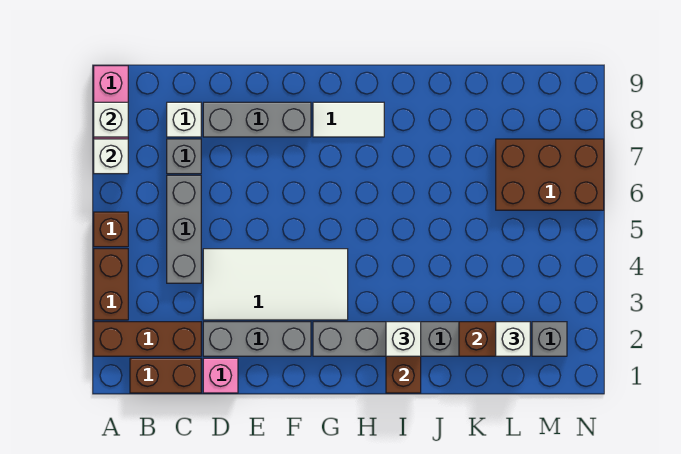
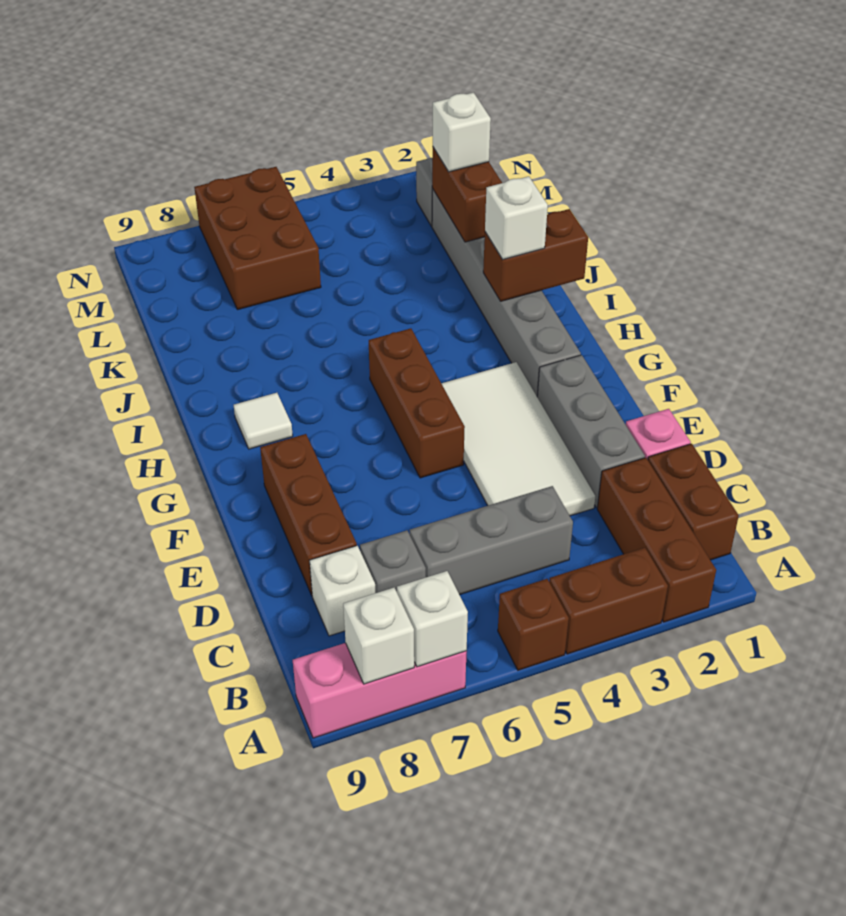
grey brick D8:F8 level 1 -> brown brick D8:F8 level 1
none -> brown brick F5:H5 level 1
white tile G8:H8 level 1 -> white tile H8 level 1

